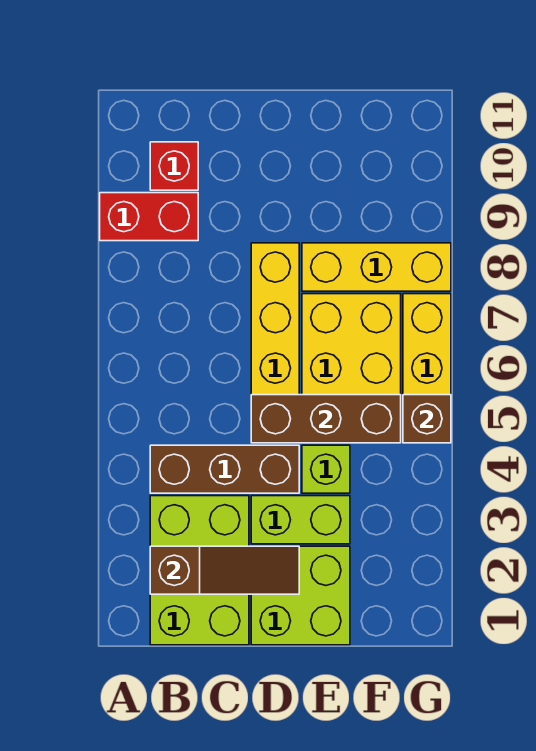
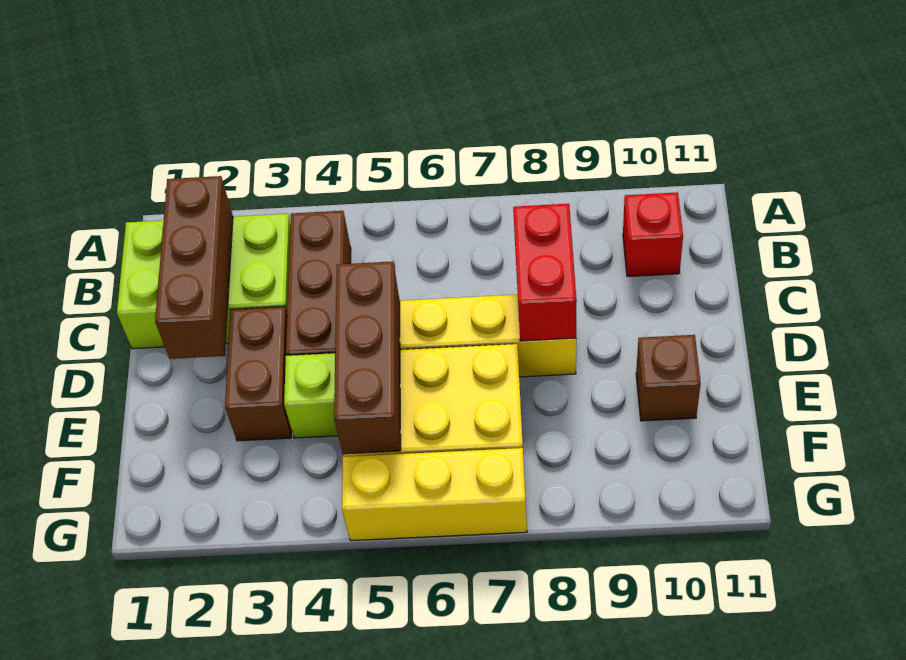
red brick A9:B9 level 1 -> red brick C8:D8 level 2
brown slope B2:D2 level 2 top B -> brown brick B2:D2 level 2
lime brick D1:E2 level 1 -> none
lime brick D3:E3 level 1 -> brown brick D3:E3 level 1
yellow brick E8:G8 level 1 -> none
brown brick G5 level 2 -> brown brick E10 level 1

